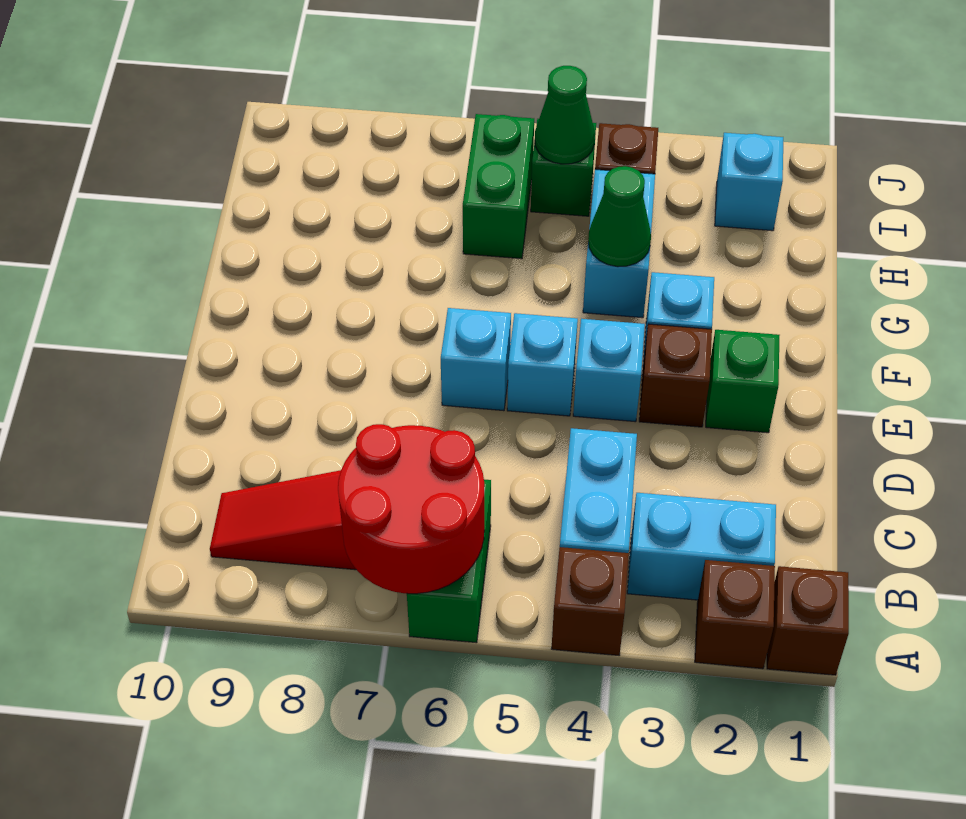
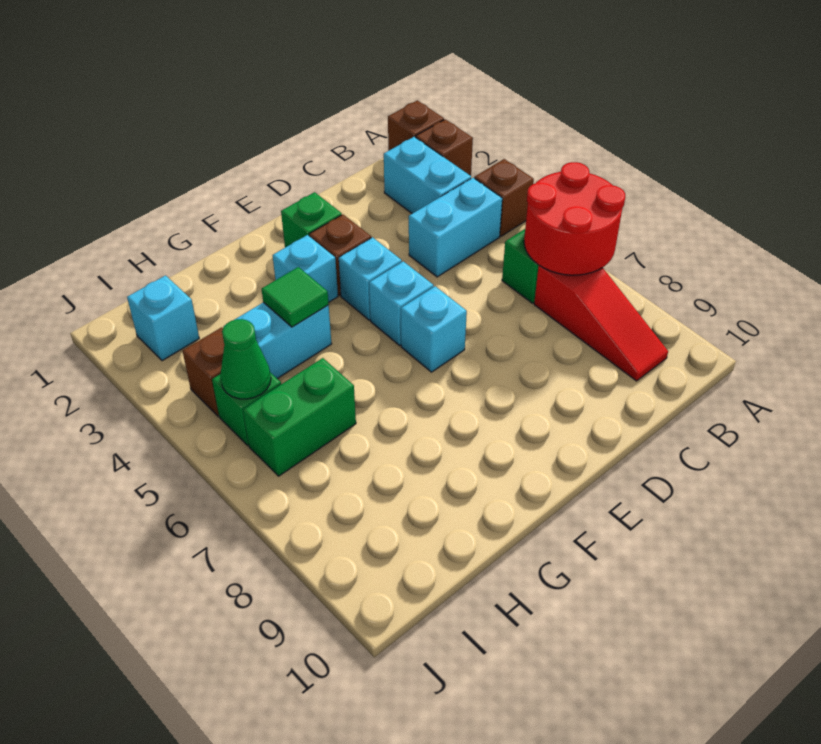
green cone G4 level 2 -> green tile G4 level 2

